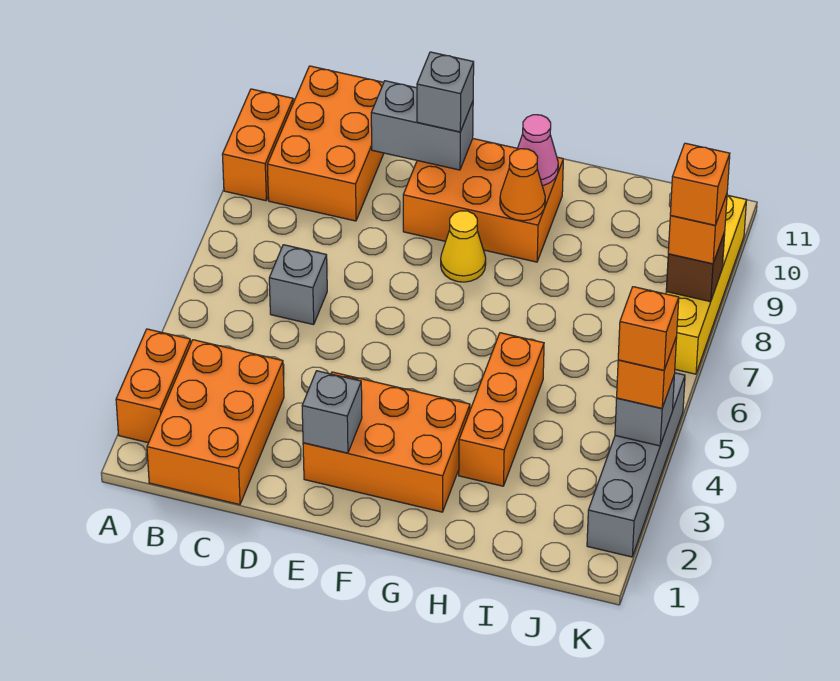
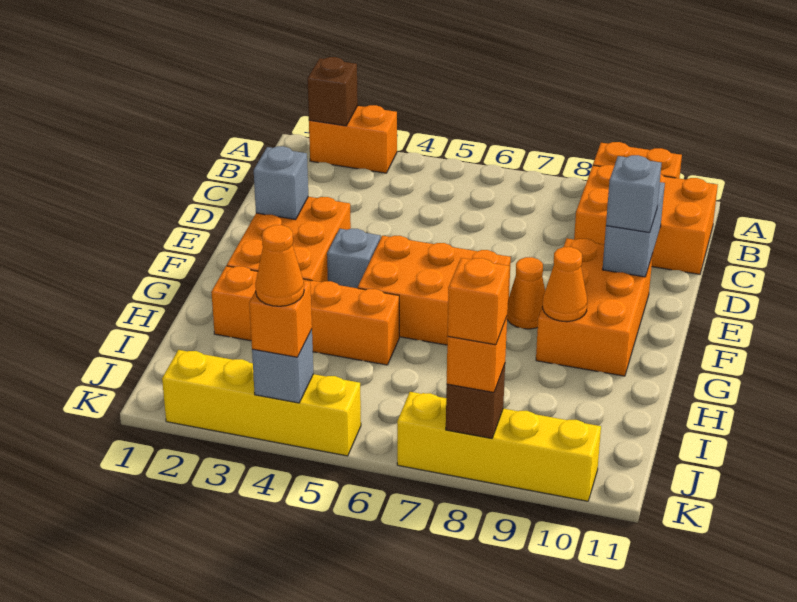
none -> brown brick A2 level 2
orange brick B1:C3 level 1 -> orange brick F5:G7 level 1
grey brick C6 level 1 -> grey brick F4 level 1
yellow cone F8 level 1 -> orange cone F8 level 1
pink cone G10 level 2 -> none
orange brick H3:H5 level 1 -> orange brick H2:H5 level 1
grey brick K2:K5 level 1 -> yellow brick K2:K5 level 1
orange brick K4 level 4 -> orange cone K4 level 4

